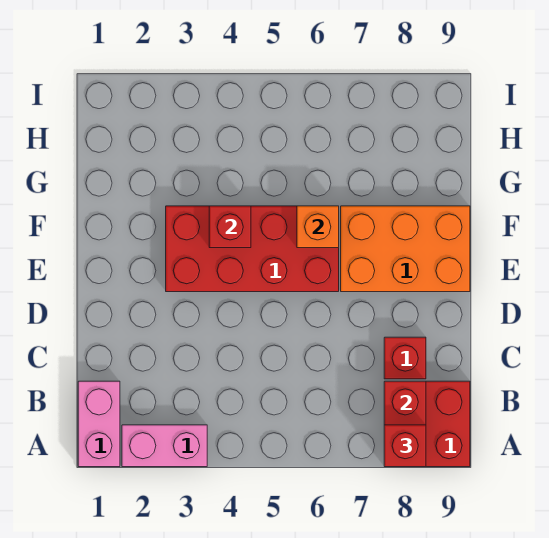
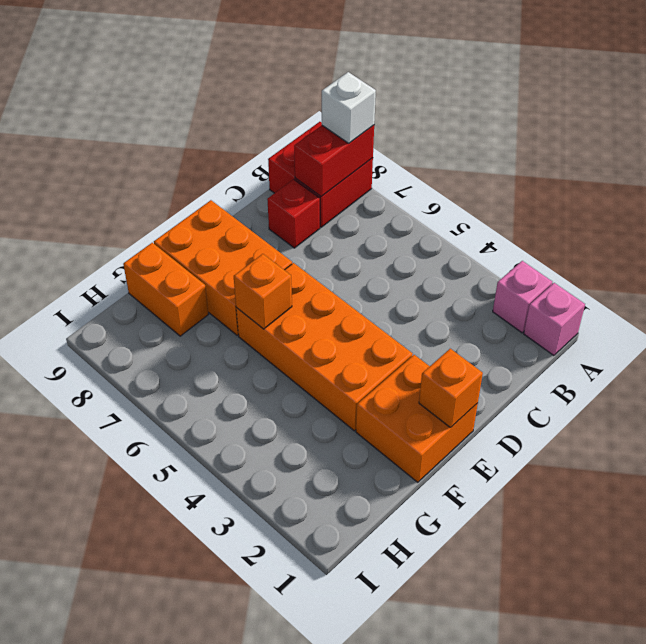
pink brick A1:B1 level 1 -> pink brick A1 level 1
pink brick A2:A3 level 1 -> pink brick A2 level 1
red brick A8 level 3 -> white brick A8 level 3
none -> orange brick E1:F2 level 1
none -> orange brick E1 level 2
red brick E3:F6 level 1 -> orange brick E3:F6 level 1
red brick F4 level 2 -> none
none -> orange brick G8:G9 level 1

